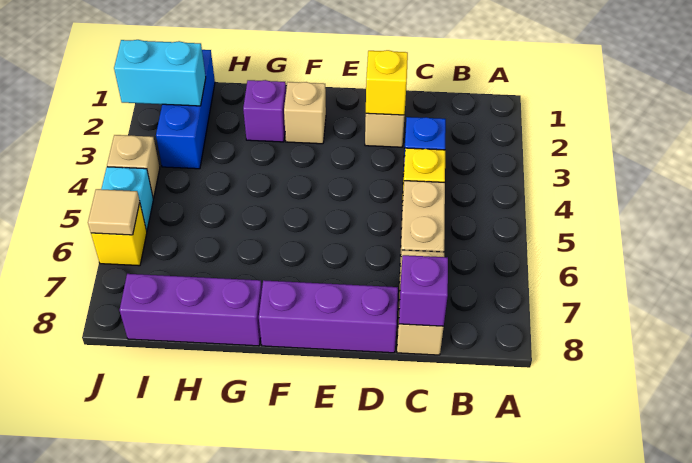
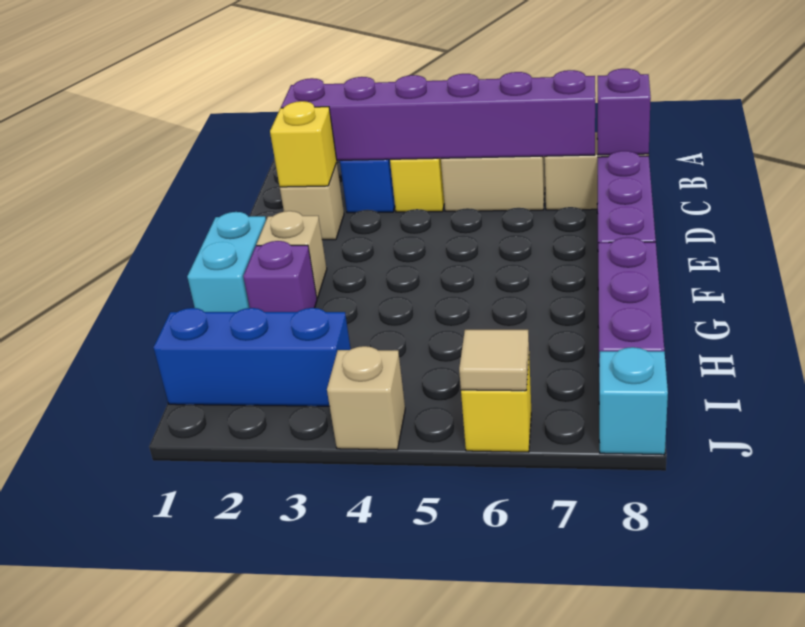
none -> purple brick C2:C7 level 2
cyan brick I2:J2 level 2 -> cyan brick F1:G1 level 1
cyan brick J5 level 1 -> cyan brick J8 level 1

